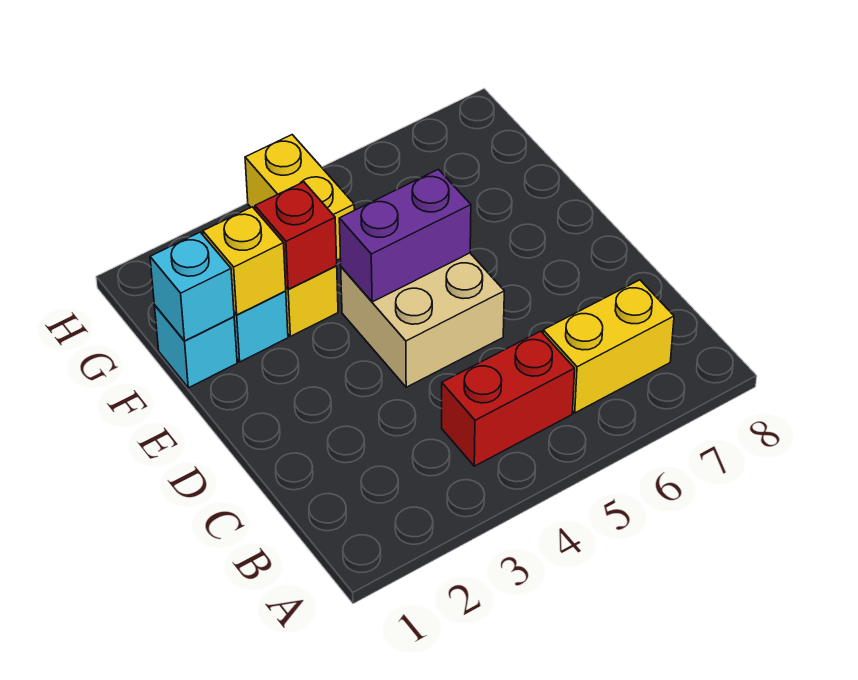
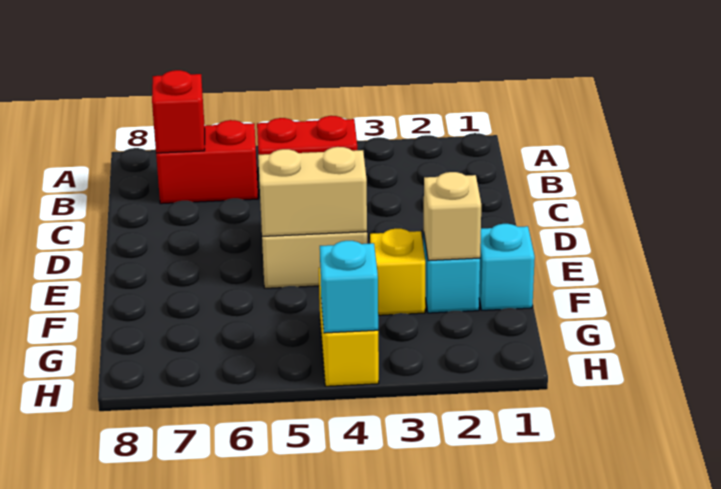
yellow brick B6:B7 level 1 -> red brick B6:B7 level 1
purple brick E4:E5 level 2 -> tan brick E4:E5 level 2
cyan brick F1 level 2 -> cyan brick H4 level 2
yellow brick F2 level 2 -> tan brick F2 level 2
red brick F3 level 2 -> red brick B7 level 2

